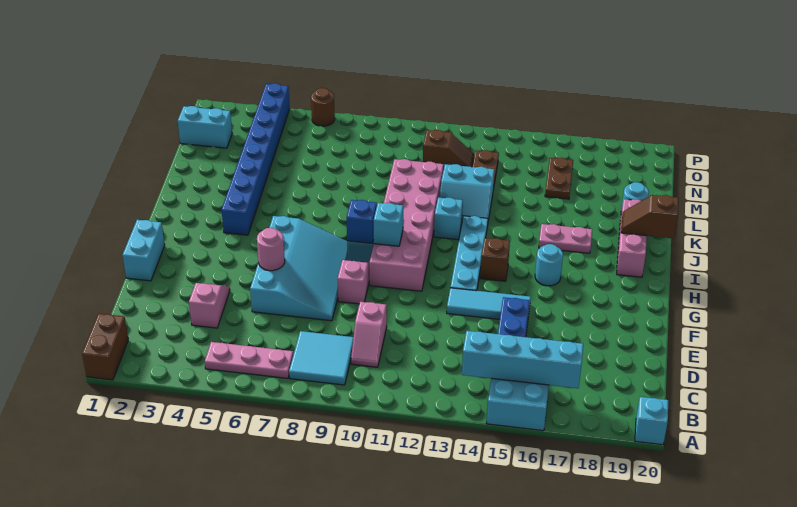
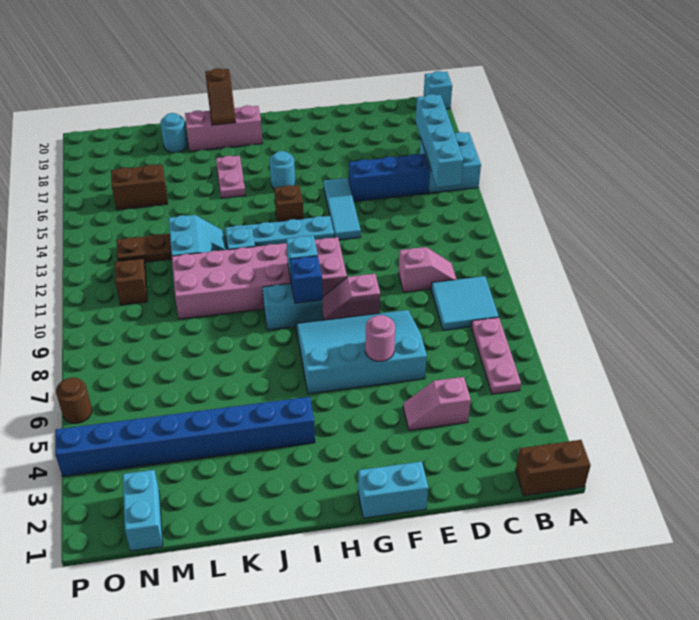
brown plate M16:N16 level 1 -> brown brick M16:N16 level 1

